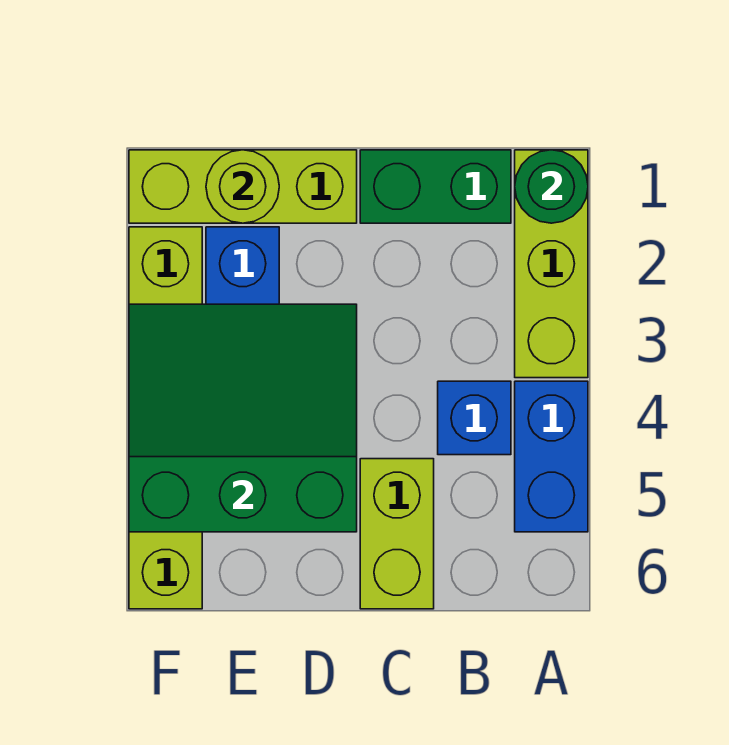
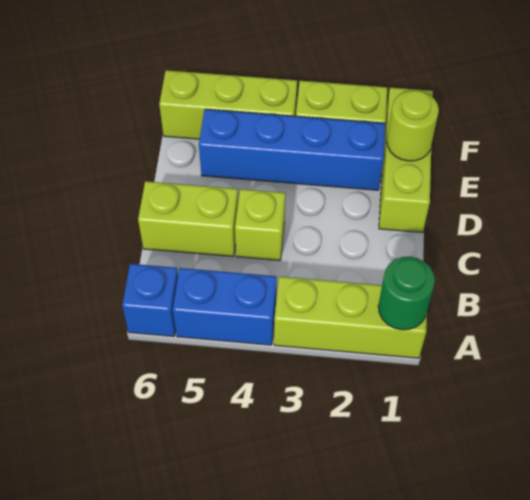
green brick B1:C1 level 1 -> none
blue brick B4 level 1 -> blue brick A6 level 1
none -> lime brick C4 level 1
green slope D3:F5 level 2 top 5 -> none

